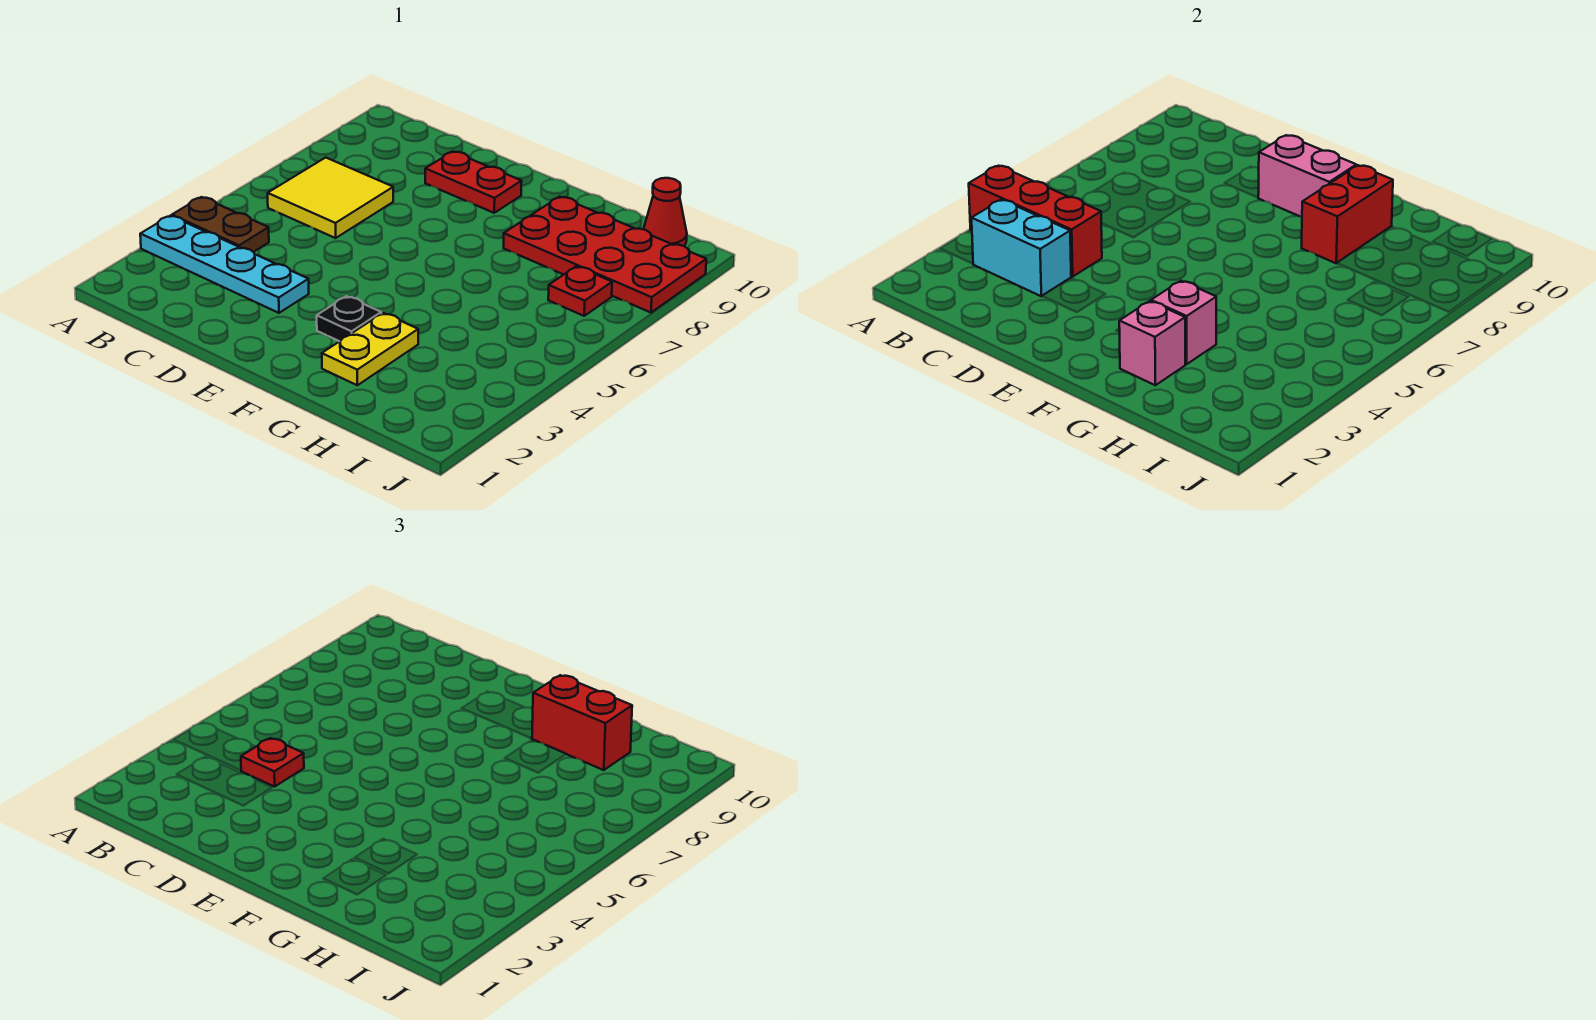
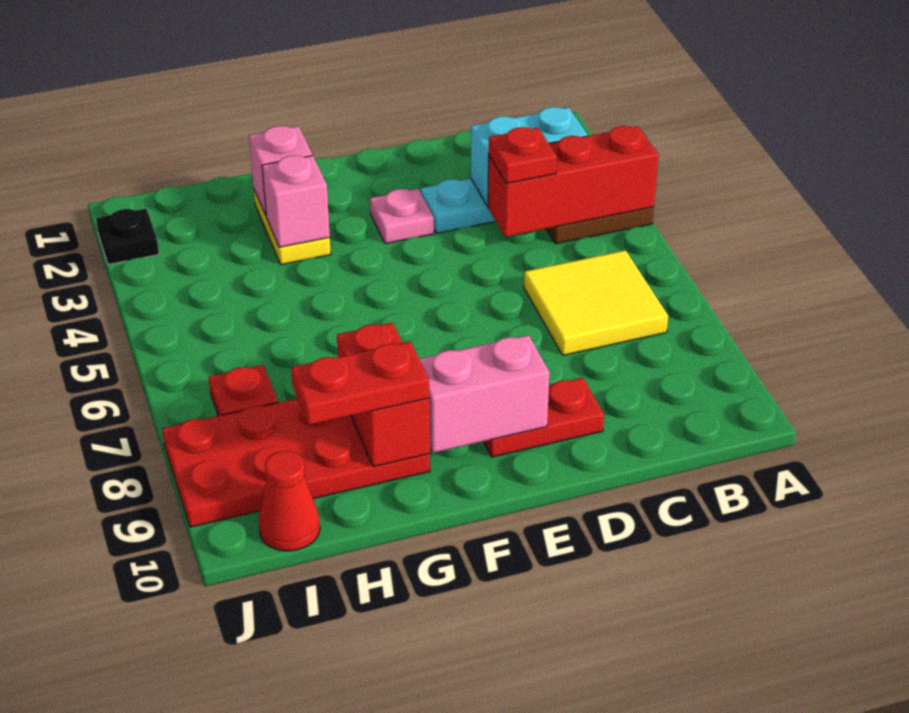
none -> pink plate E3 level 1
black plate F3 level 1 -> black plate J2 level 1
red brick G9:H9 level 3 -> red plate G9:H9 level 3

